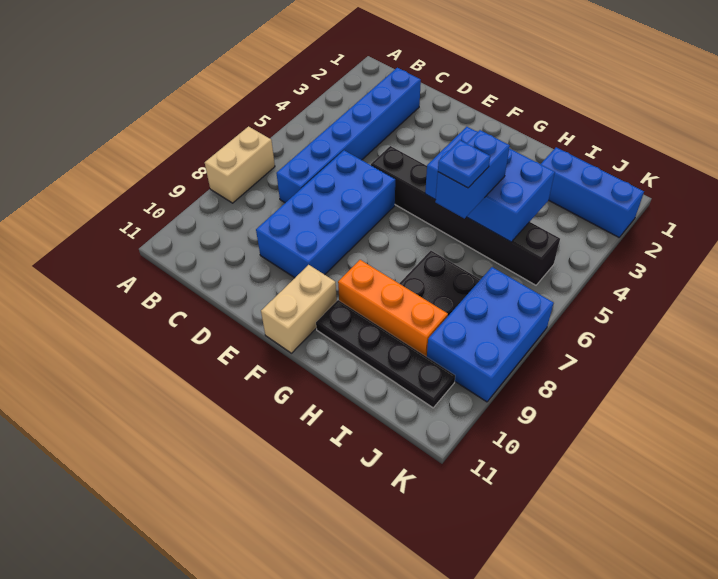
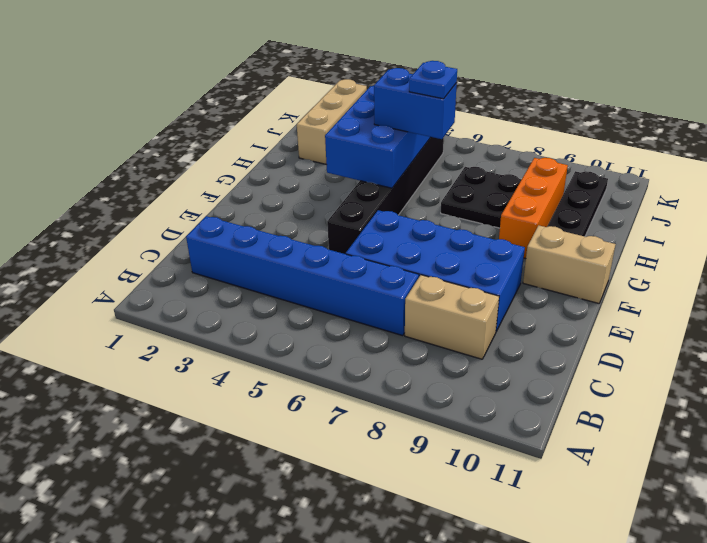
tan brick A7:A8 level 1 -> tan brick C8:C9 level 1
blue brick I2:K2 level 1 -> tan brick I2:K2 level 1
blue brick J7:K9 level 1 -> none

